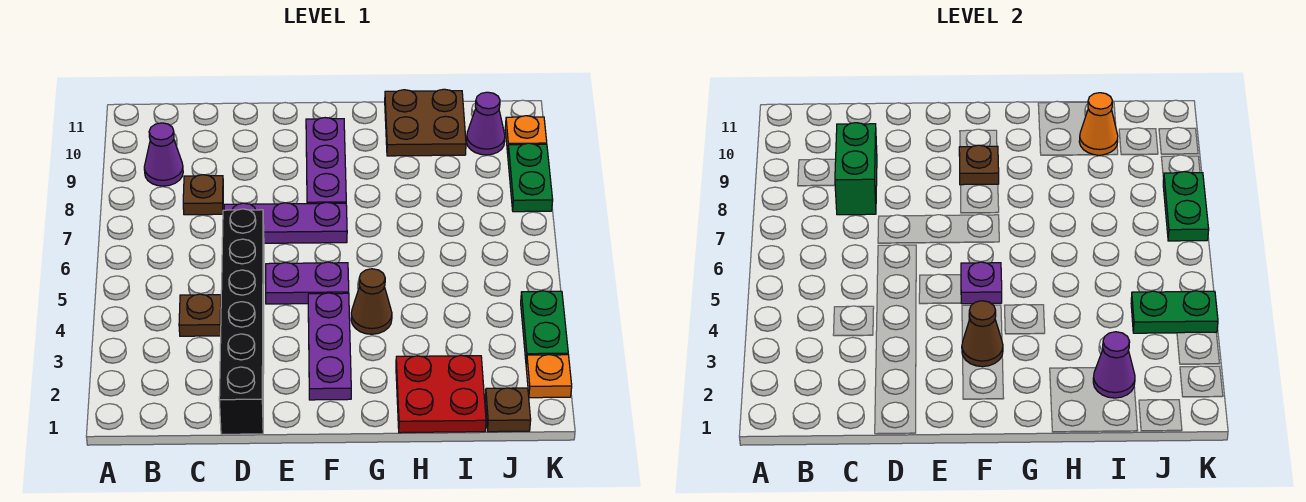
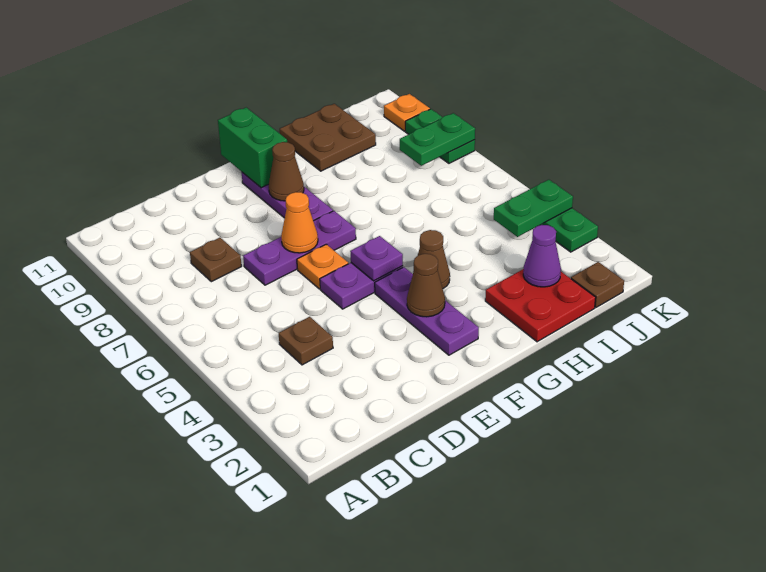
purple cone B9 level 1 -> none
green brick C8:C9 level 2 -> green brick F10:F11 level 2
black brick D1:D6 level 1 -> none
brown plate F9 level 2 -> brown cone F9 level 2
orange cone I10 level 2 -> orange cone E7 level 2
purple cone J10 level 1 -> none
orange plate K2 level 1 -> orange plate E6 level 1
green plate K7:K8 level 2 -> green plate J8:K8 level 2

